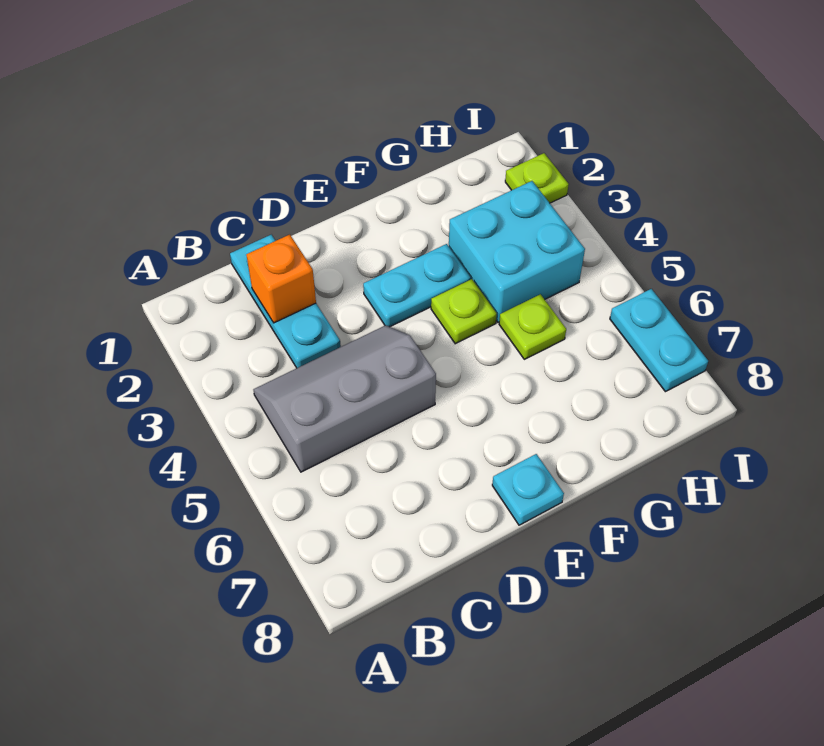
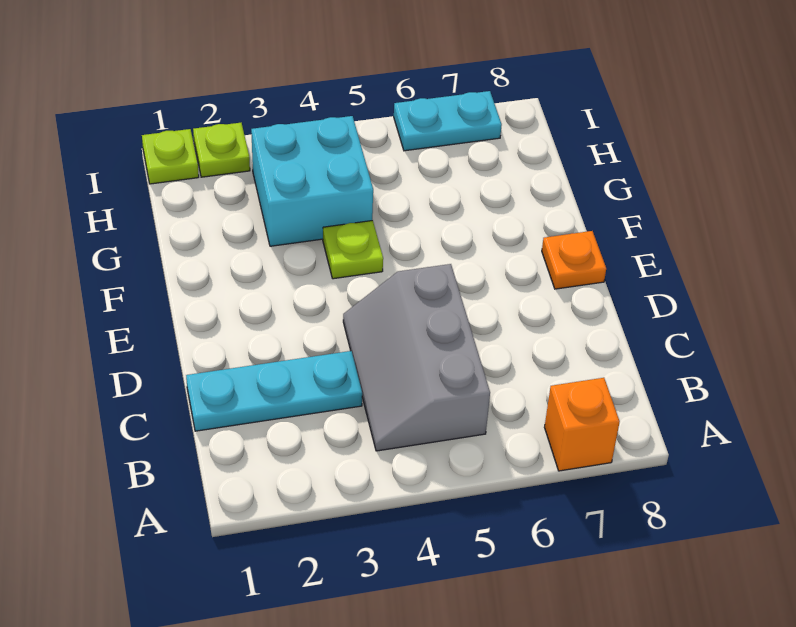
orange brick C2 level 2 -> orange brick A7 level 1
cyan plate E3:F3 level 1 -> none
cyan plate E8 level 1 -> orange plate E8 level 1
lime plate G5 level 1 -> lime plate I1 level 1

